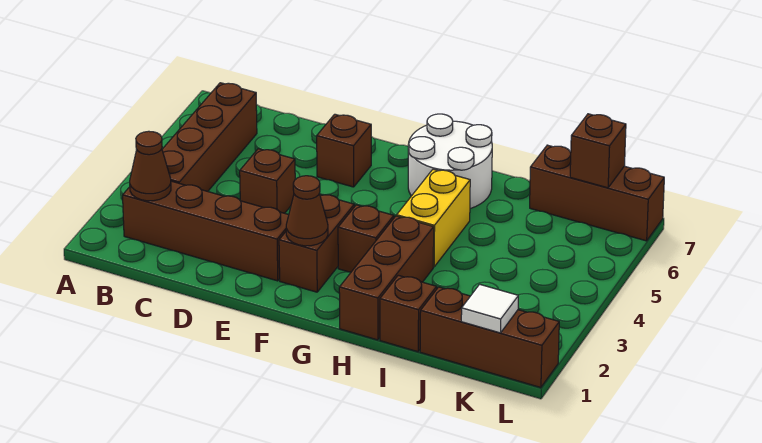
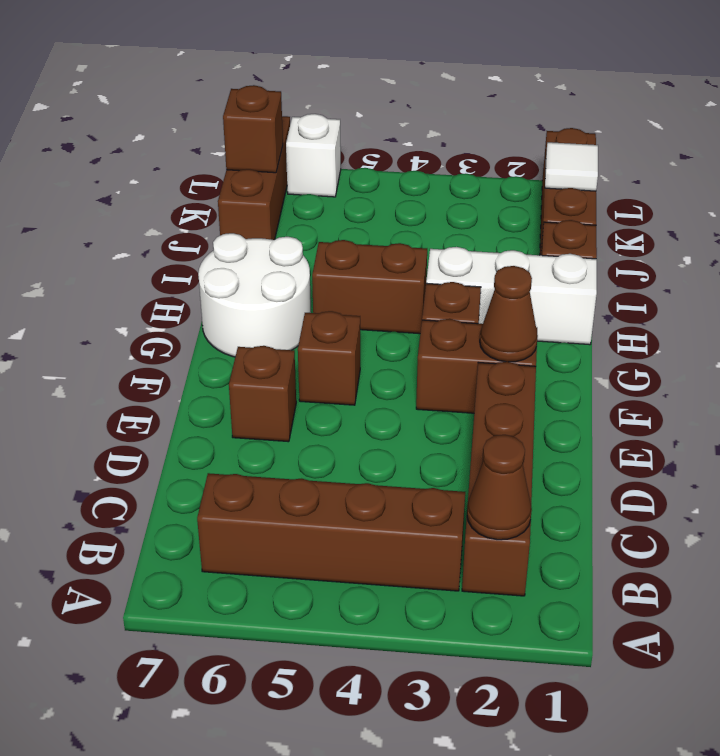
brown brick D4 level 1 -> brown brick F5 level 1
brown brick H1:H3 level 1 -> white brick H1:H3 level 1
yellow brick H4:H5 level 1 -> brown brick H4:H5 level 1
none -> white brick L6 level 1

